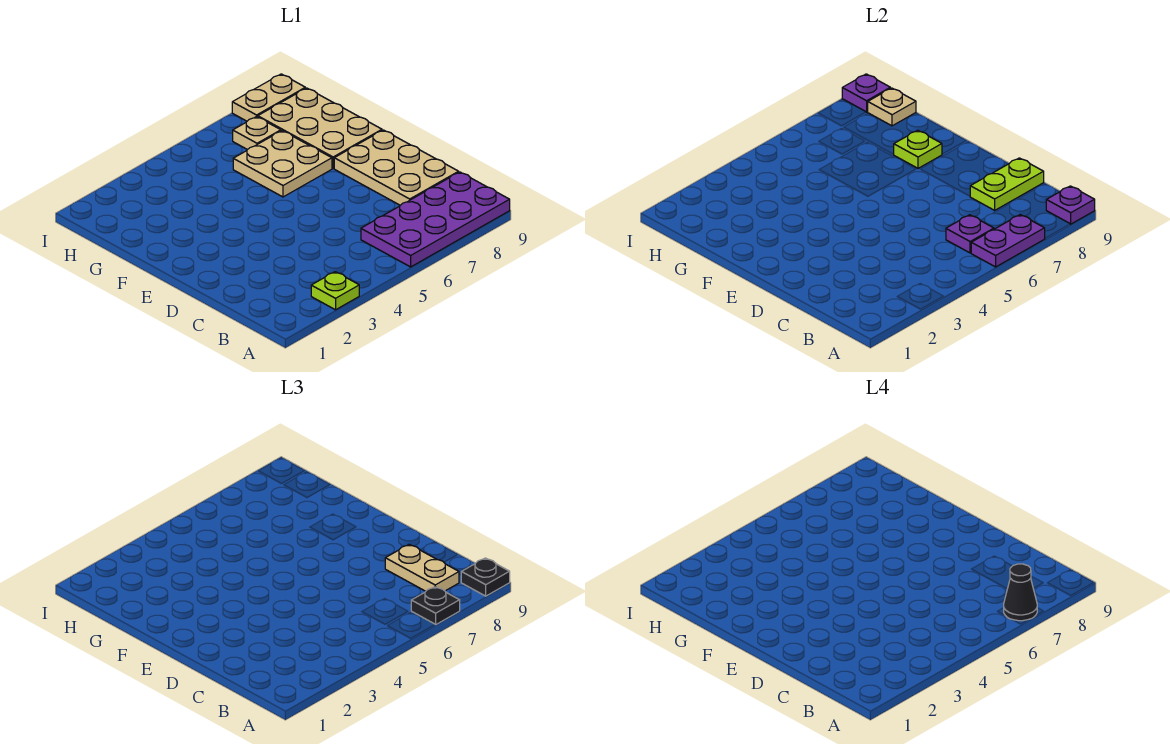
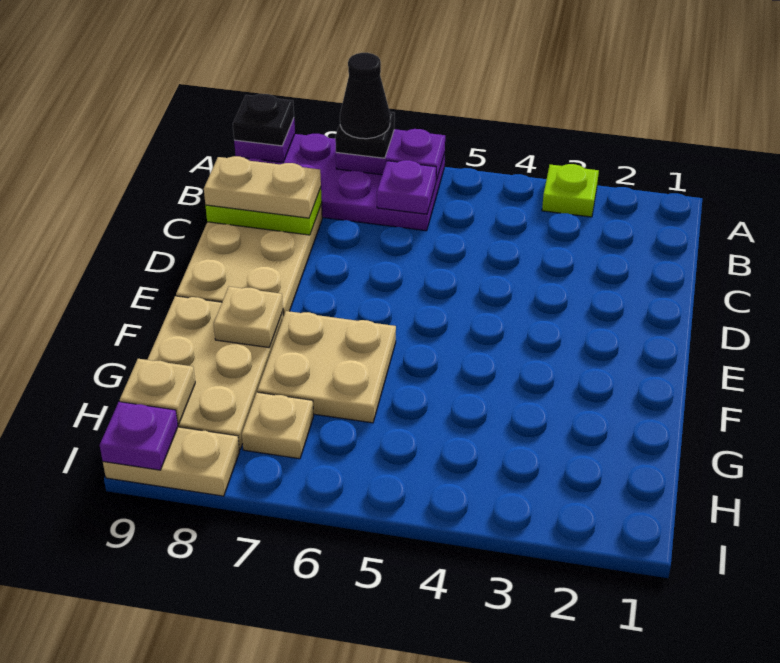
tan plate B8:C8 level 3 -> tan plate C8:C9 level 3
lime plate F8 level 2 -> tan plate F8 level 2

